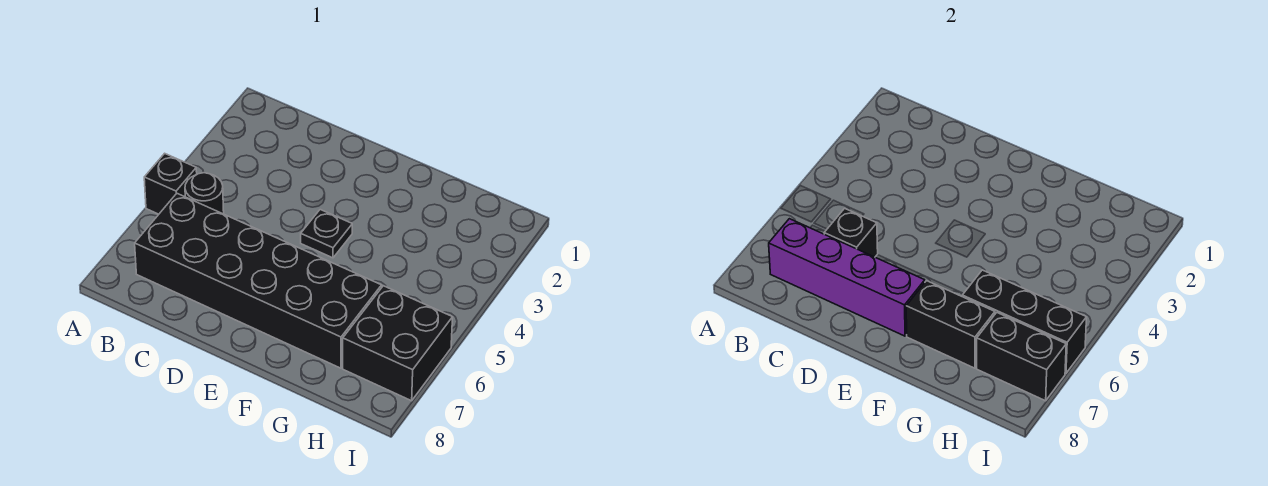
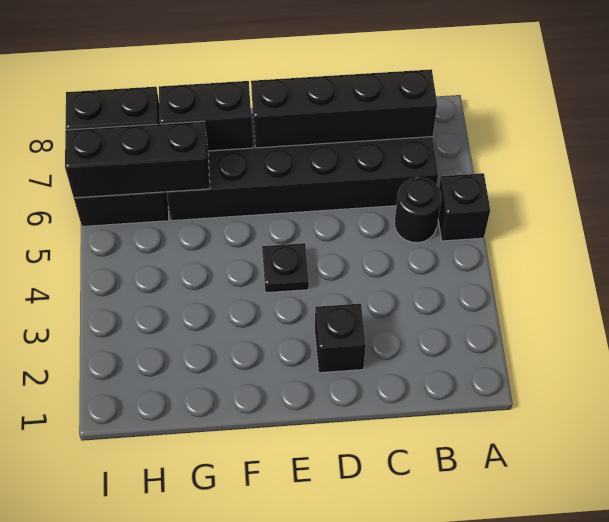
purple brick B7:E7 level 2 -> black brick B7:E7 level 2
black brick C6 level 2 -> black brick D2 level 1

